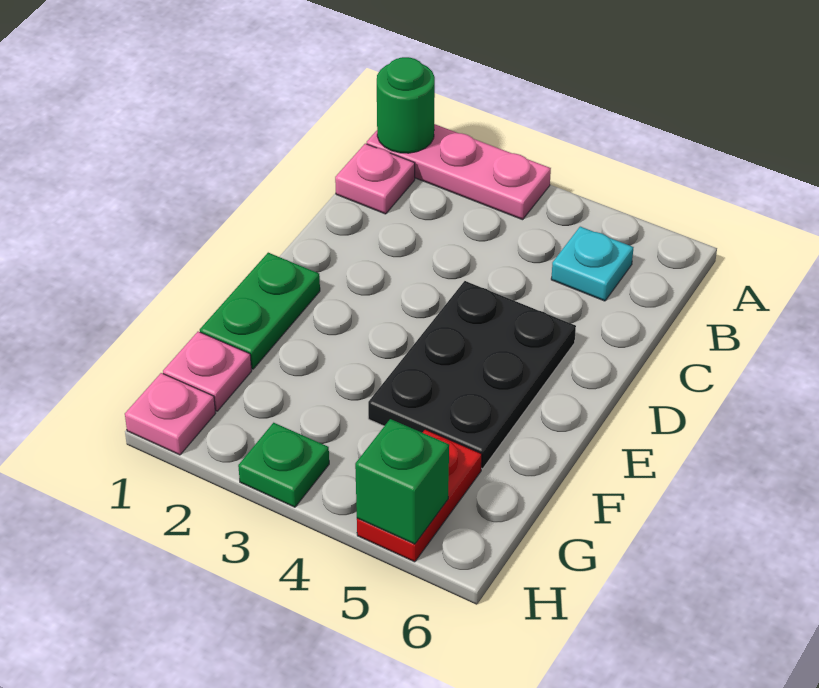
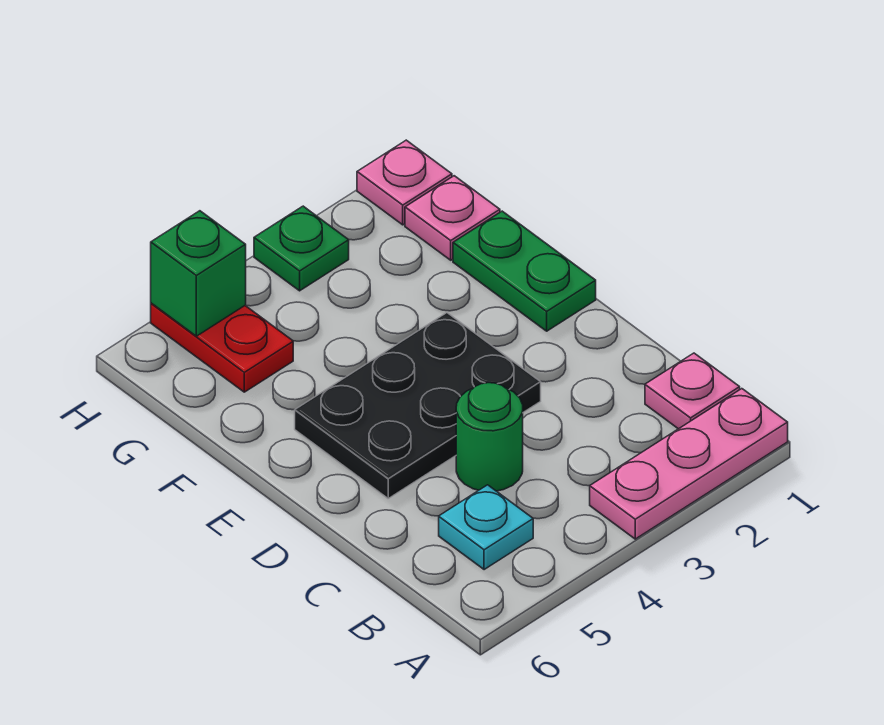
green round brick A1 level 2 -> green round brick C4 level 1
black plate D4:F5 level 1 -> black plate D3:E5 level 1

